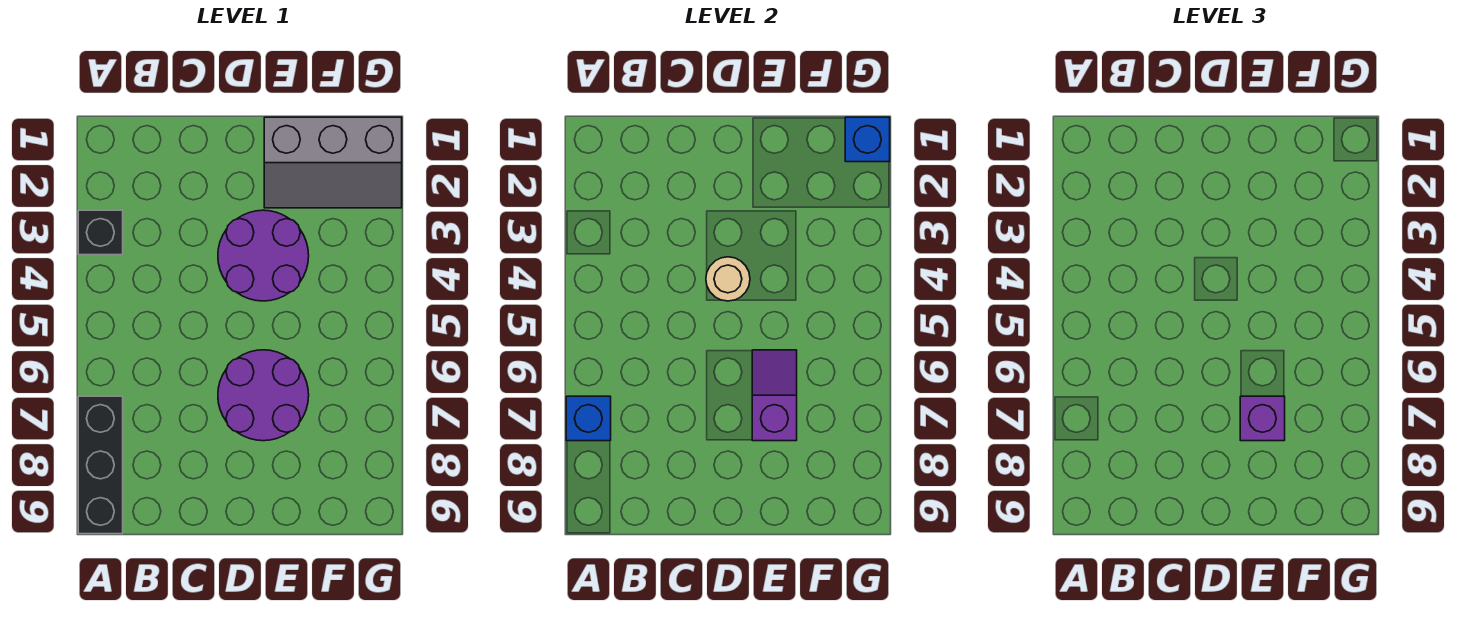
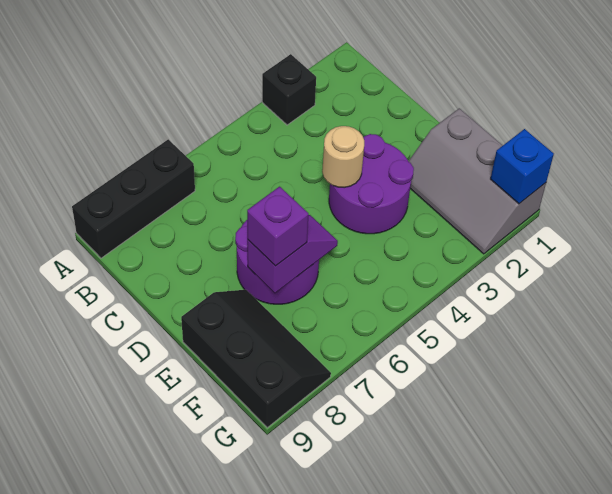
blue brick A7 level 2 -> none
none -> black slope E8:G9 level 1 top 9

